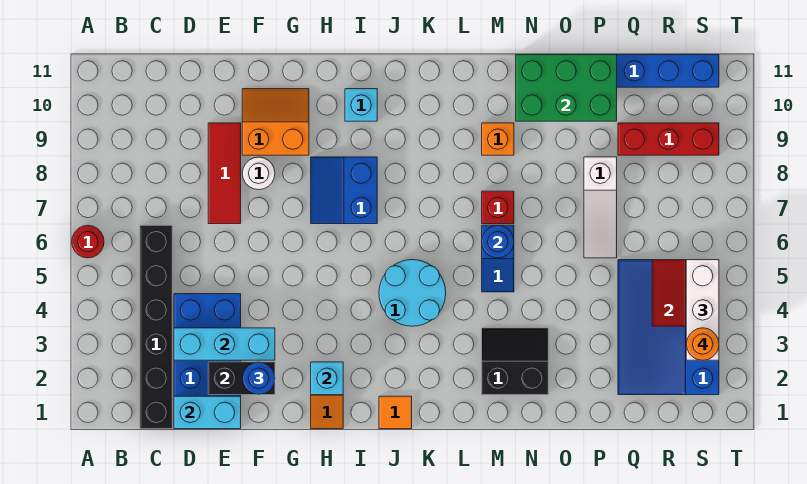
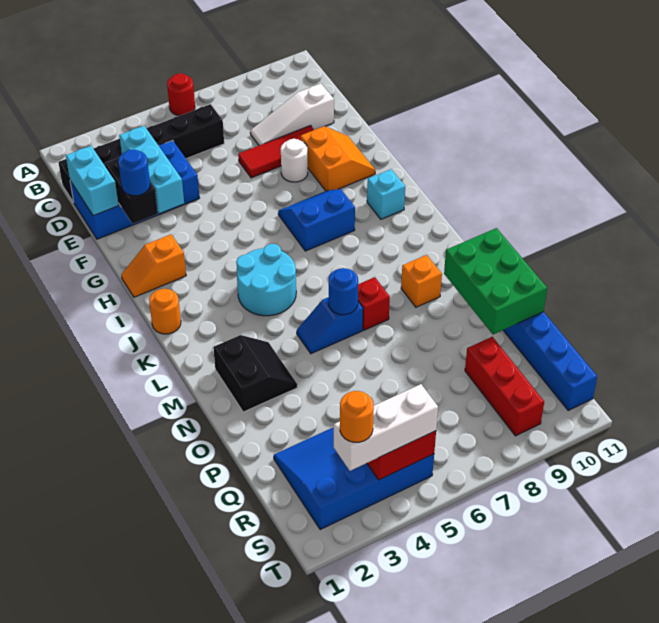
cyan brick H2 level 2 -> none
orange tile J1 level 1 -> orange round brick J1 level 1
white slope P6:P8 level 1 top 8 -> white slope D8:D10 level 1 top 10

